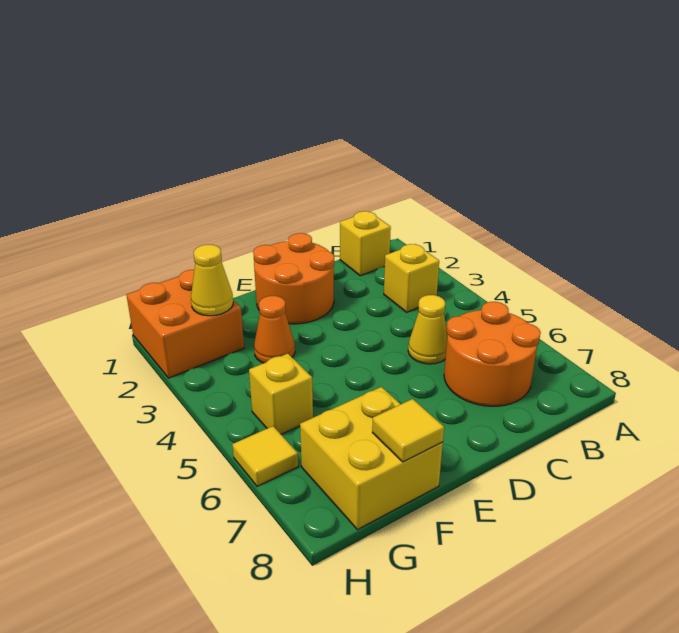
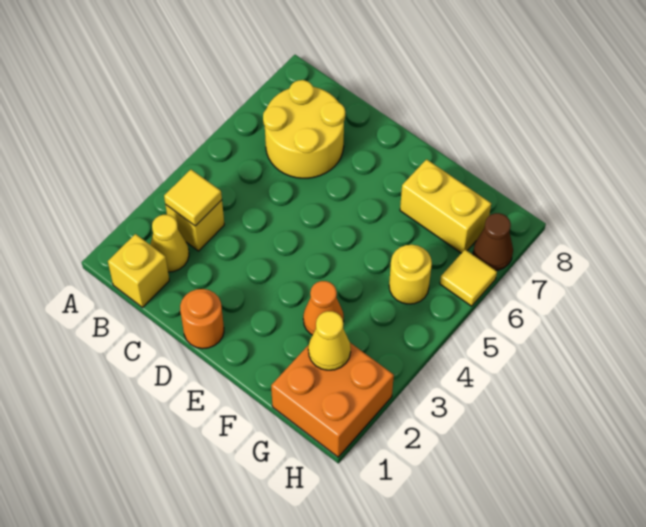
orange round brick B6:C7 level 1 -> yellow round brick B6:C7 level 1
yellow cone C5 level 1 -> yellow cone B2 level 1
orange round brick D1:E2 level 1 -> orange round brick D1 level 1
yellow brick F7:G8 level 1 -> yellow brick F7:G7 level 1
yellow tile F8 level 2 -> yellow tile B3 level 2
yellow brick G5 level 1 -> yellow round brick G5 level 1
none -> brown cone H7 level 1

